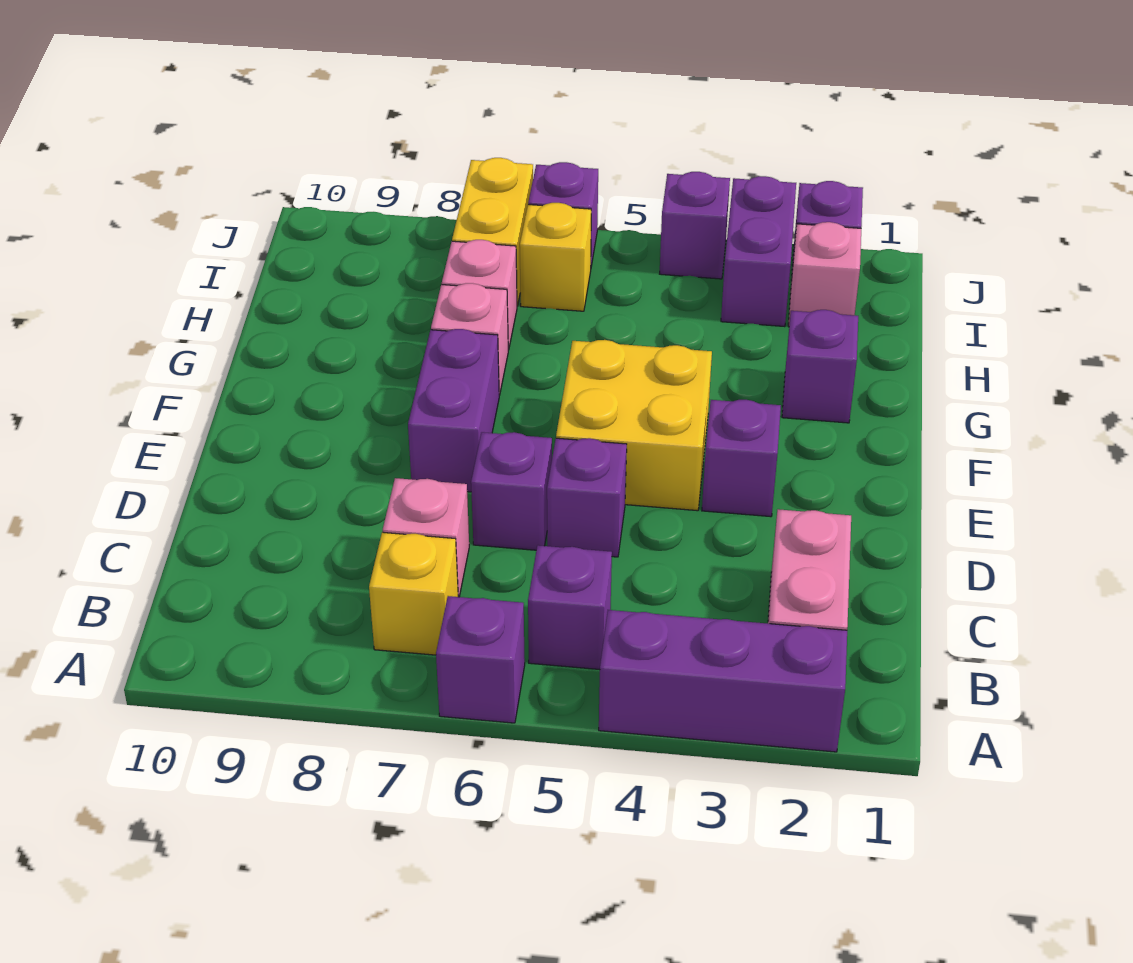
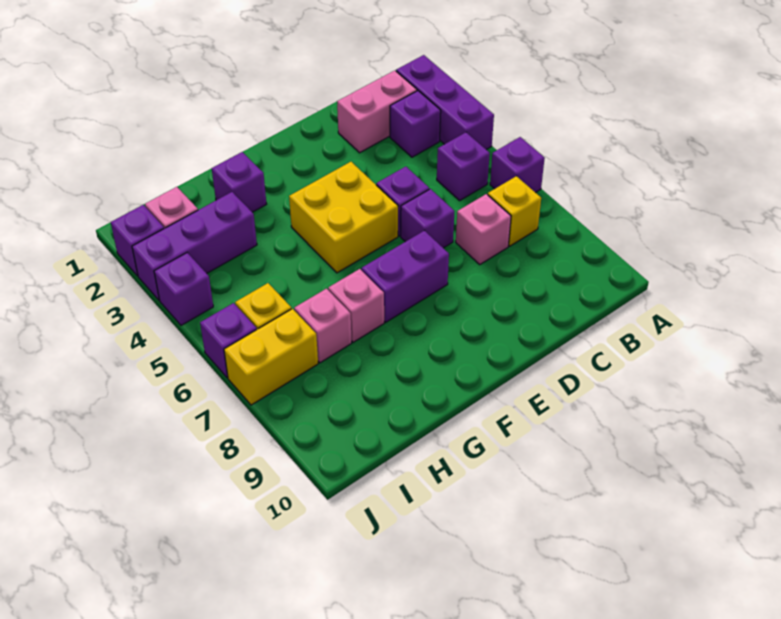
purple brick E3 level 1 -> purple brick B3 level 1
purple brick I3:J3 level 1 -> purple brick H3:J3 level 1

